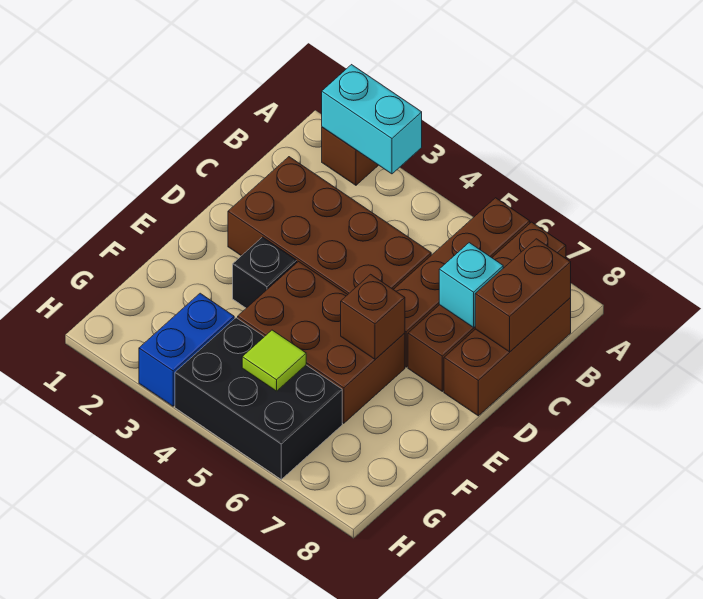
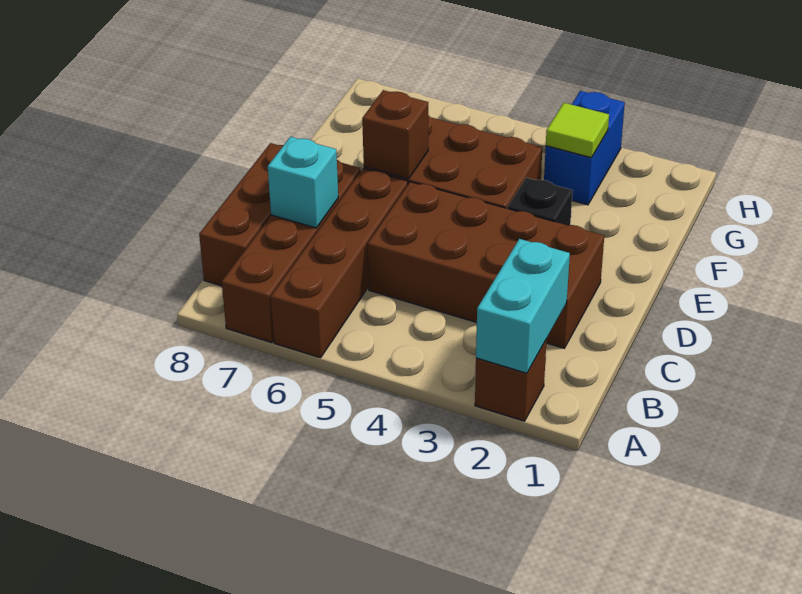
cyan brick A2:A3 level 2 -> cyan brick A2:B2 level 2
brown brick B8:C8 level 2 -> none
black brick G4:H6 level 1 -> none
lime tile G5 level 2 -> lime tile G3 level 2

